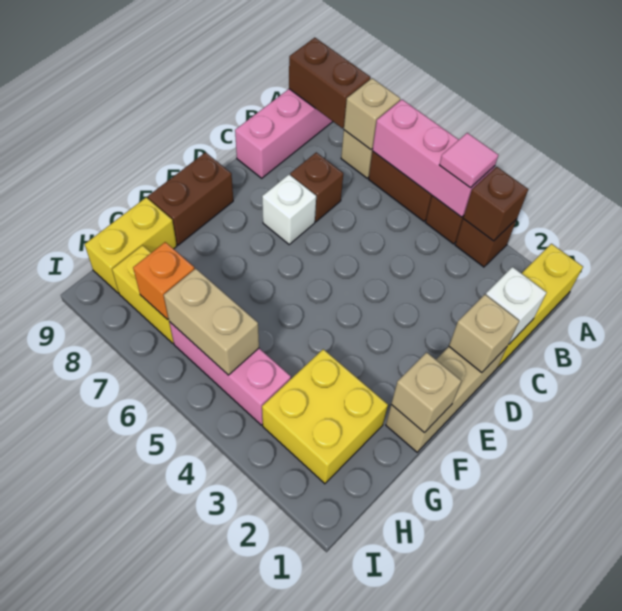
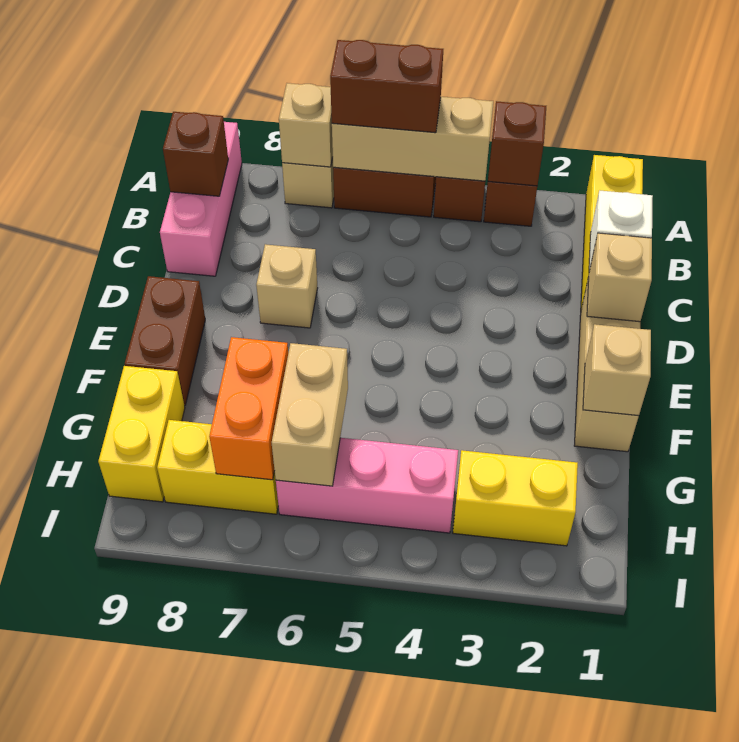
pink brick A4:A6 level 2 -> tan brick A4:A6 level 2
pink tile A4 level 3 -> none
brown brick A8:A9 level 2 -> brown brick A5:A6 level 3
brown brick C7 level 1 -> brown brick B9 level 2
white brick D7 level 1 -> tan brick D7 level 1
yellow brick G2:H3 level 1 -> yellow brick H2:H3 level 1
tan brick H5:H6 level 2 -> tan brick G6:H6 level 2
orange brick H7 level 2 -> orange brick G7:H7 level 2

